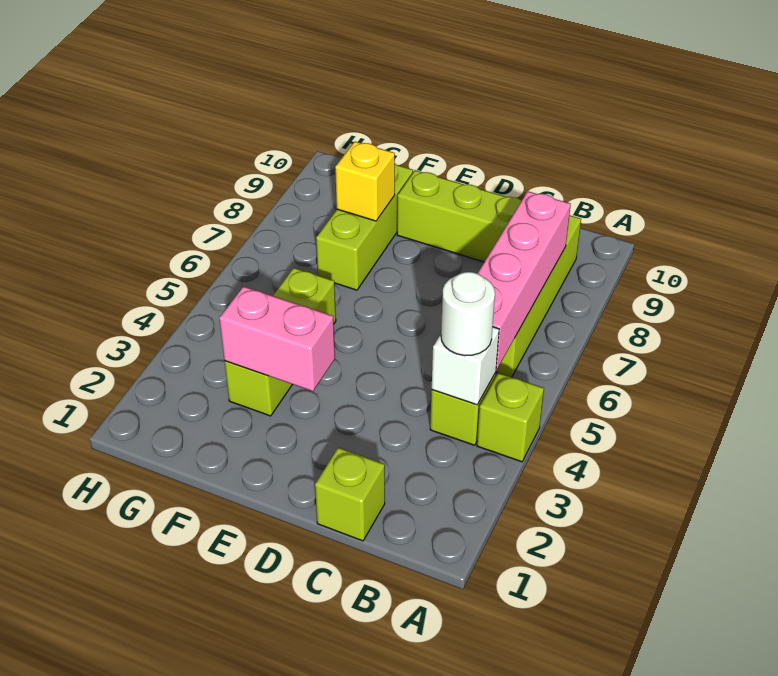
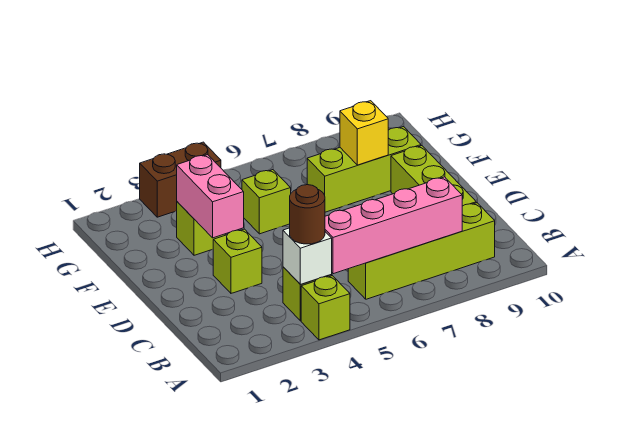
white round brick B4 level 3 -> brown round brick B4 level 3
lime brick C1 level 1 -> lime brick D3 level 1
none -> brown brick H3:H4 level 1

